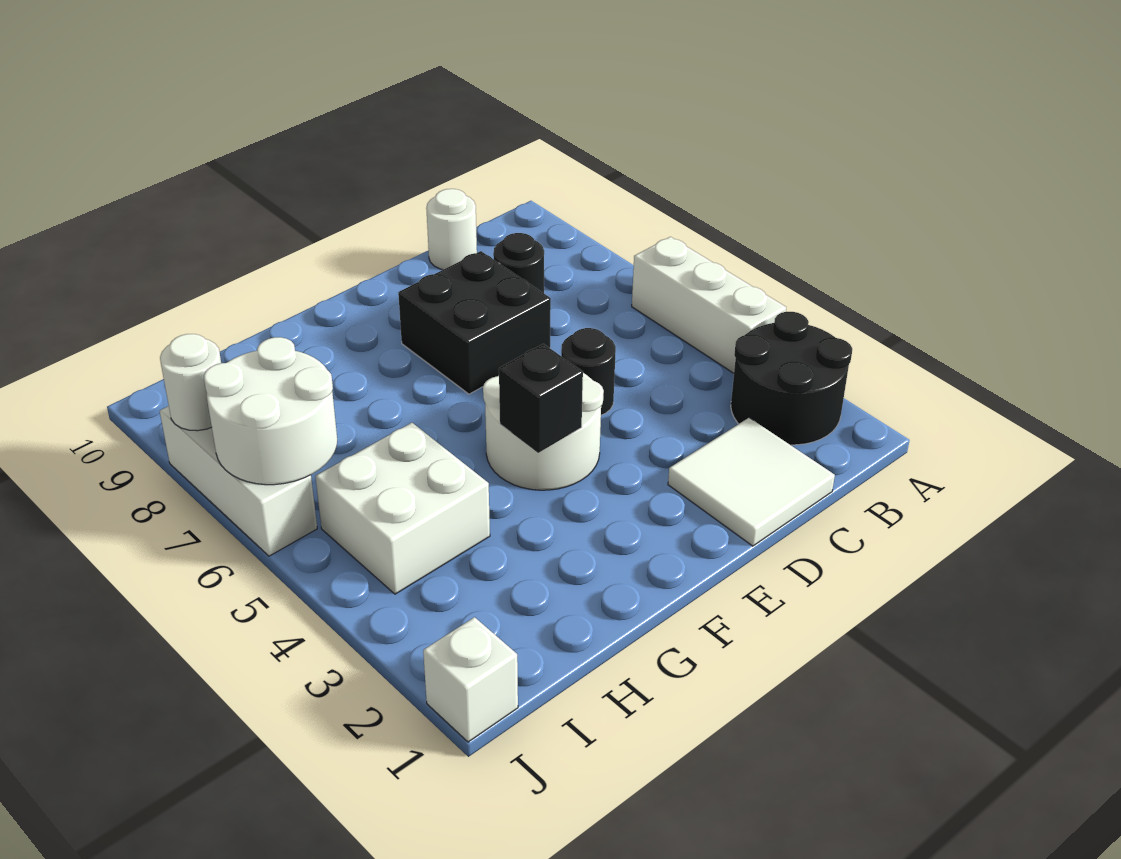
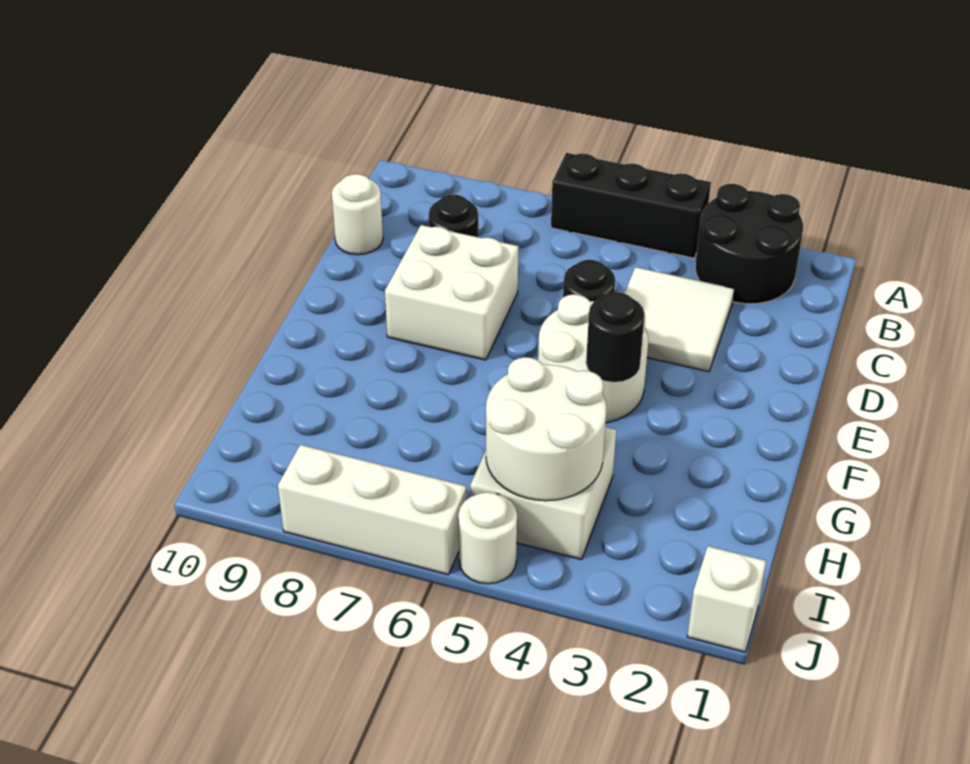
white brick A4:A6 level 1 -> black brick A4:A6 level 1
white tile C1:D2 level 1 -> white tile C3:D4 level 1
black brick D7:E8 level 1 -> white brick D7:E8 level 1
black brick F4 level 2 -> black round brick F4 level 2
white round brick I6:J7 level 2 -> white round brick H4:I5 level 2
white round brick J8 level 2 -> white round brick J5 level 1

